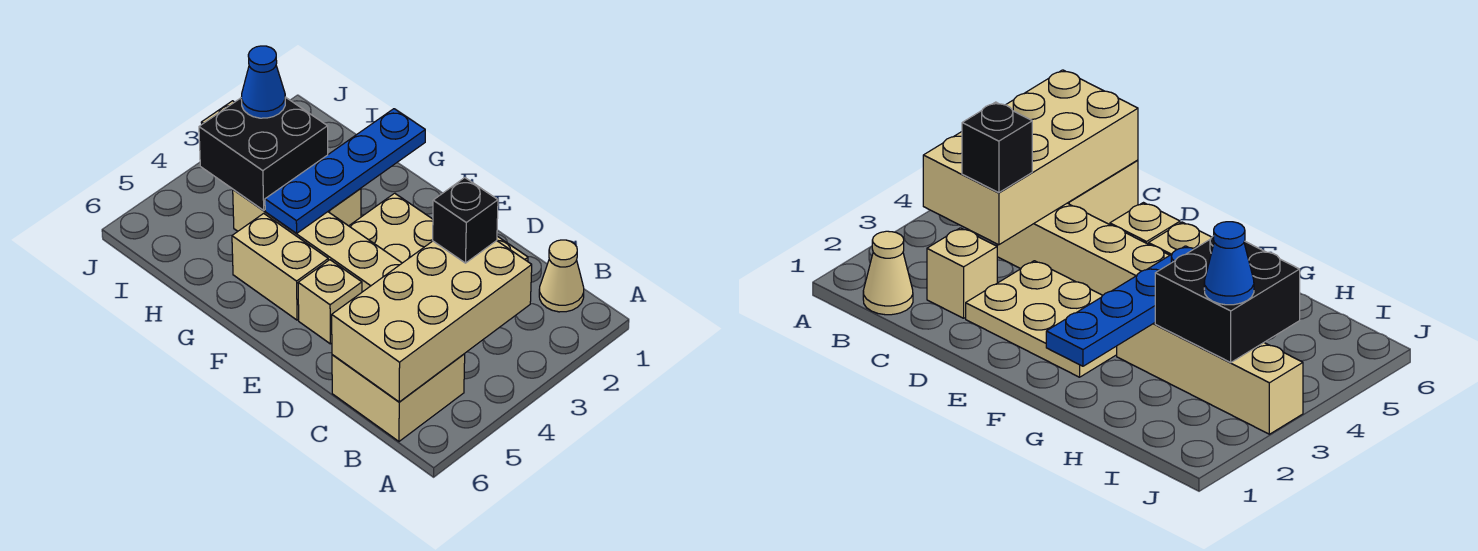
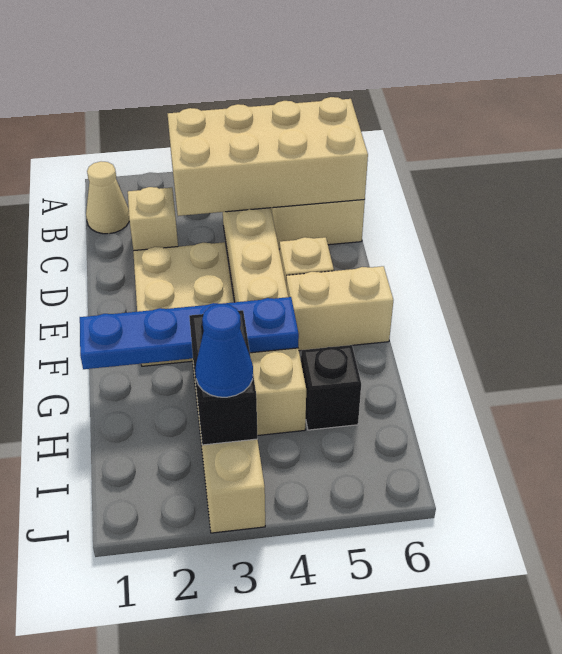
black brick C3 level 3 -> black brick H5 level 1
tan brick F5:G5 level 1 -> tan brick F5:F6 level 1
black brick H3:I4 level 2 -> black brick H3:I3 level 2

